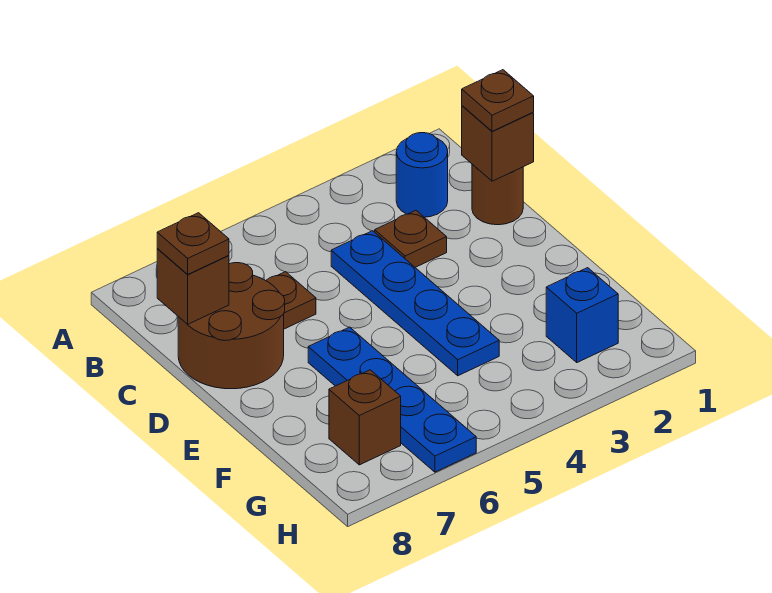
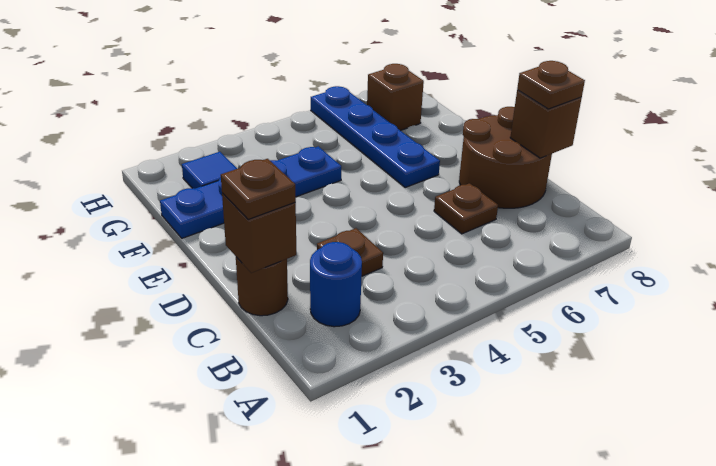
blue plate C4:F4 level 1 -> blue plate F1:F4 level 1
blue brick G2 level 1 -> blue tile G2 level 1

